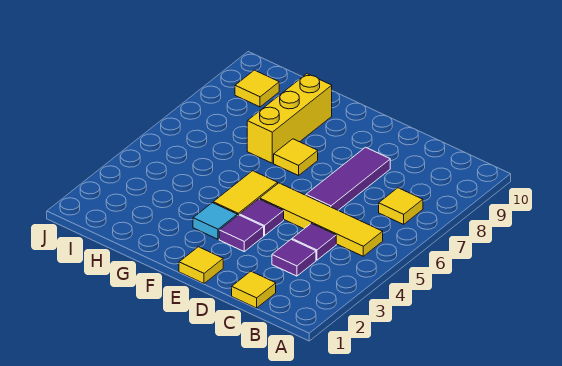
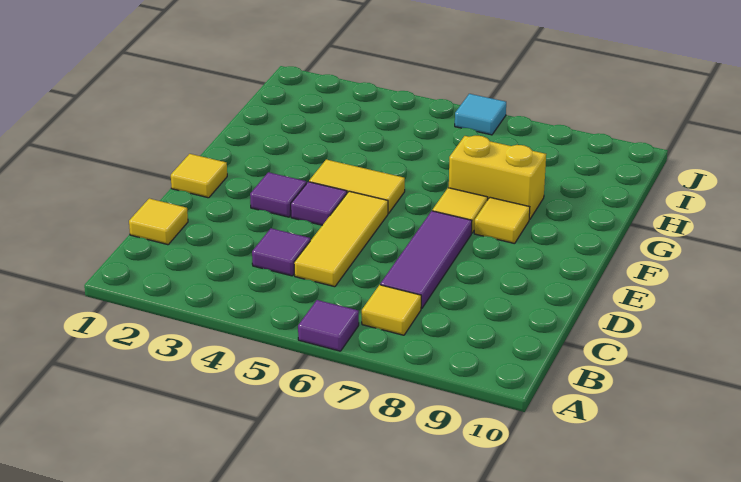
yellow tile B5:E5 level 1 -> yellow tile C5:E5 level 1
purple tile C3 level 1 -> purple tile A6 level 1
purple tile D6:D8 level 1 -> purple tile C7:E7 level 1
cyan tile F3 level 1 -> cyan tile J6 level 1
yellow brick G7:G9 level 1 -> yellow brick G7:G8 level 1
yellow tile I9 level 1 -> yellow tile F8 level 1

